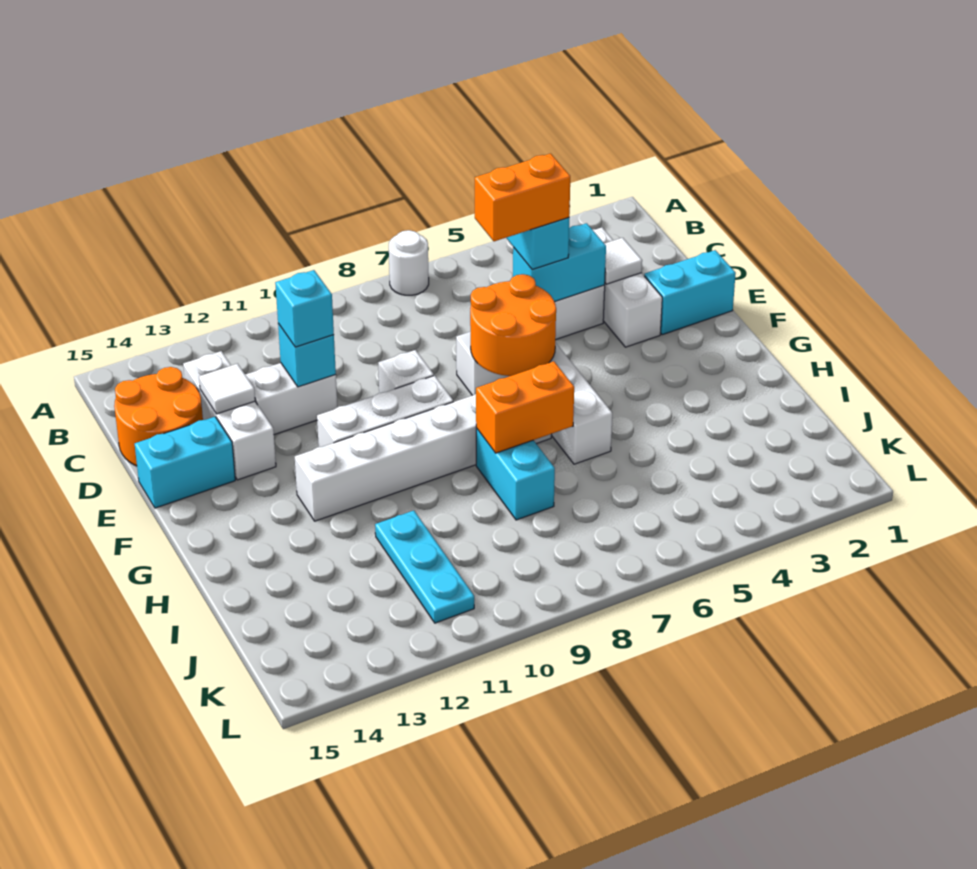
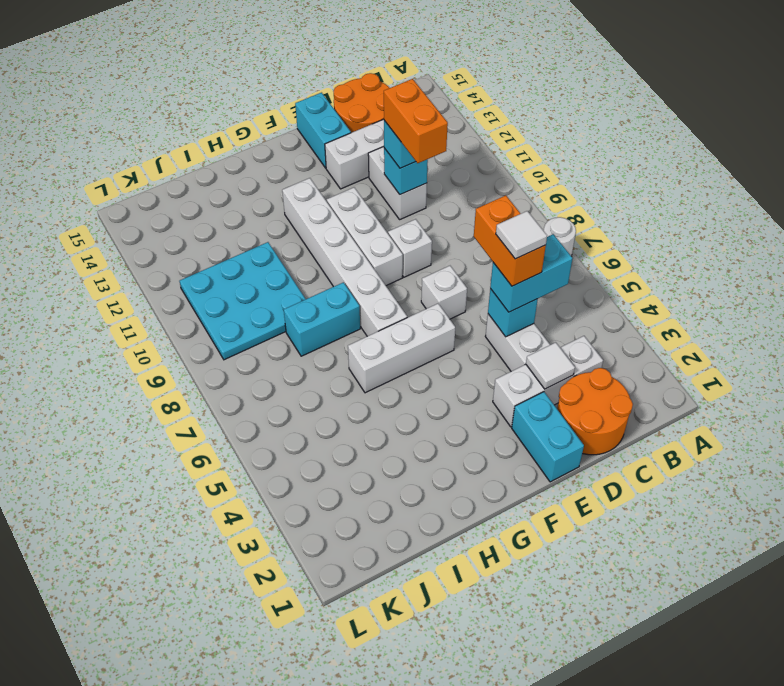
cyan brick D4:D5 level 2 -> cyan brick D5 level 2
white tile D13 level 2 -> white tile D5 level 5
orange round brick E6:F7 level 2 -> orange round brick C1:D2 level 1
orange brick H7:H8 level 2 -> orange brick D10:D11 level 4
cyan plate I11:K11 level 1 -> cyan plate I9:K11 level 1

